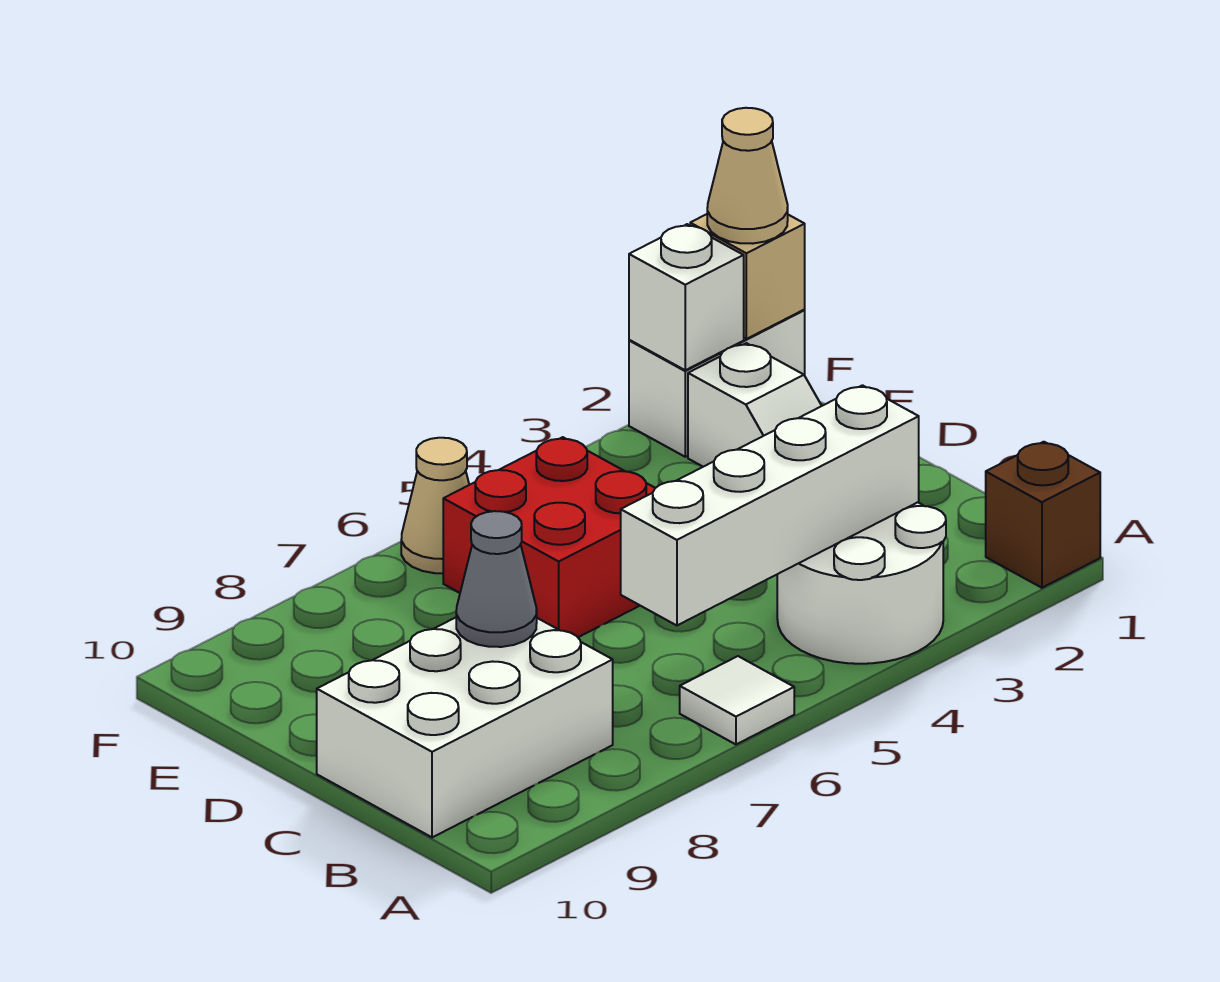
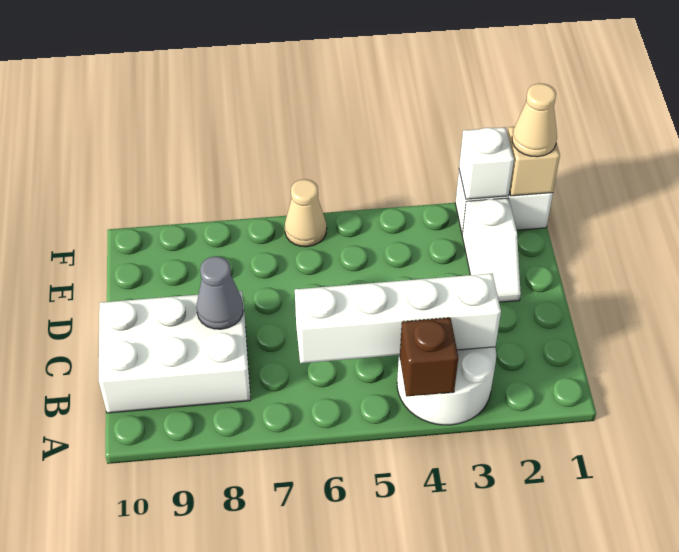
brown brick A1 level 1 -> brown brick A4 level 2
white tile A6 level 1 -> none
red brick D5:E6 level 1 -> none

